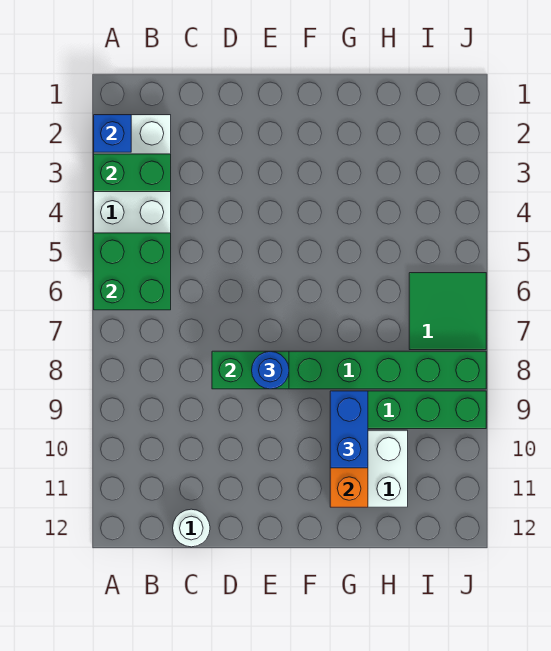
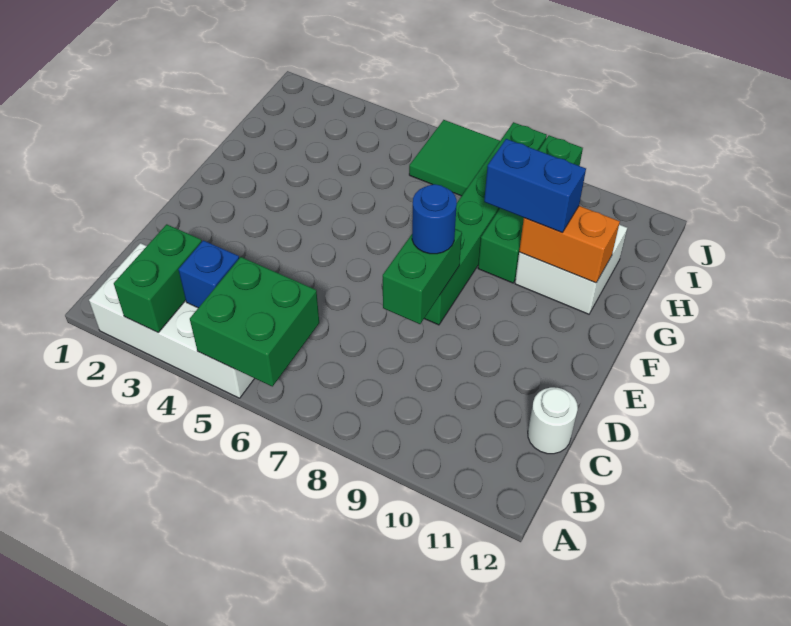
blue brick A2 level 2 -> blue brick B4 level 2

